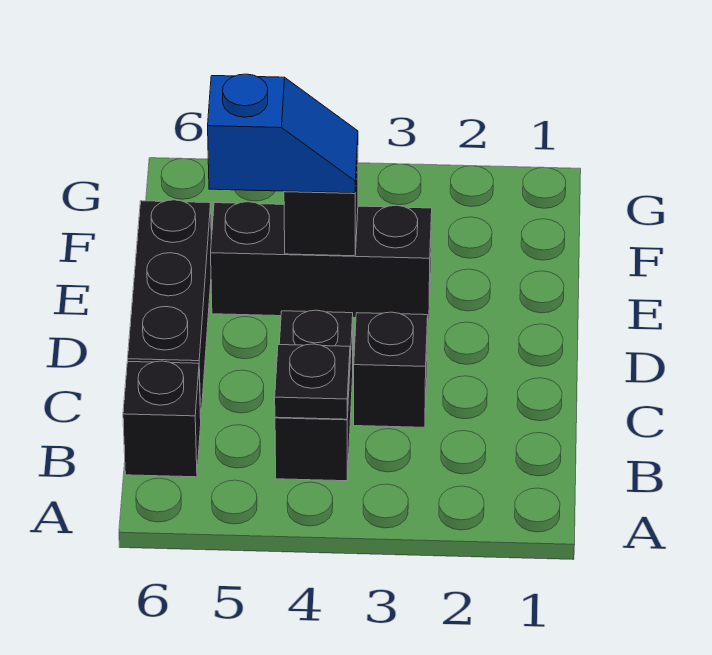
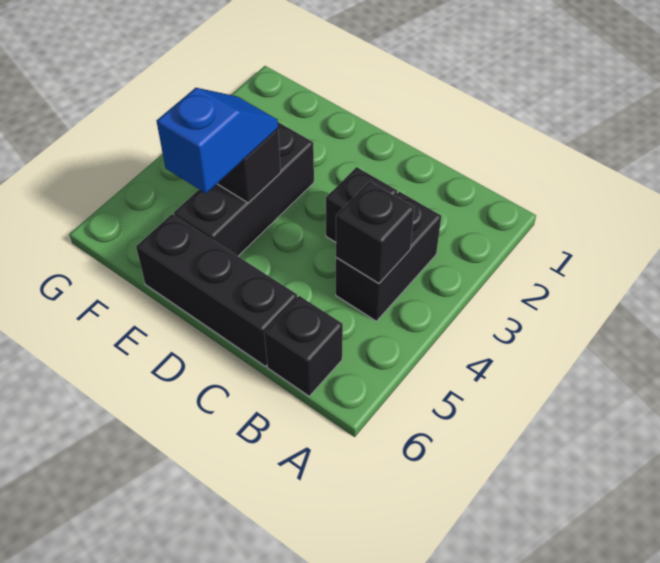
black brick B4:C4 level 1 -> black brick B3:B4 level 1
black plate B4 level 2 -> black brick B4 level 2

